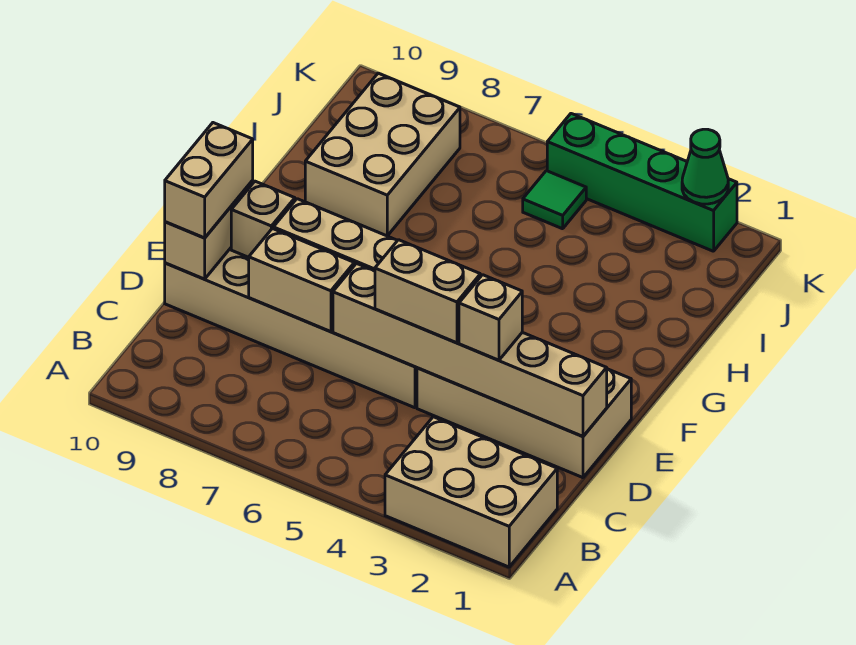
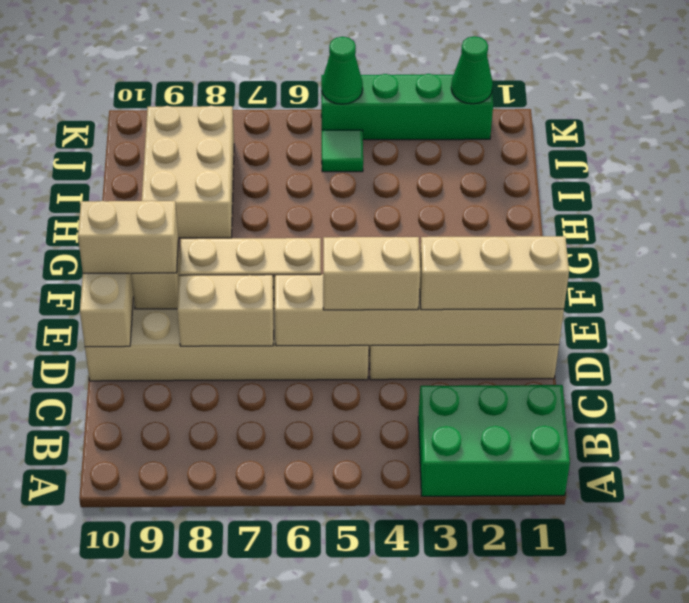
tan brick A1:B3 level 1 -> green brick A1:B3 level 1
tan brick D3 level 3 -> tan brick D1:D3 level 3
tan brick D10:E10 level 3 -> tan brick E9:E10 level 3
none -> green cone K5 level 2

